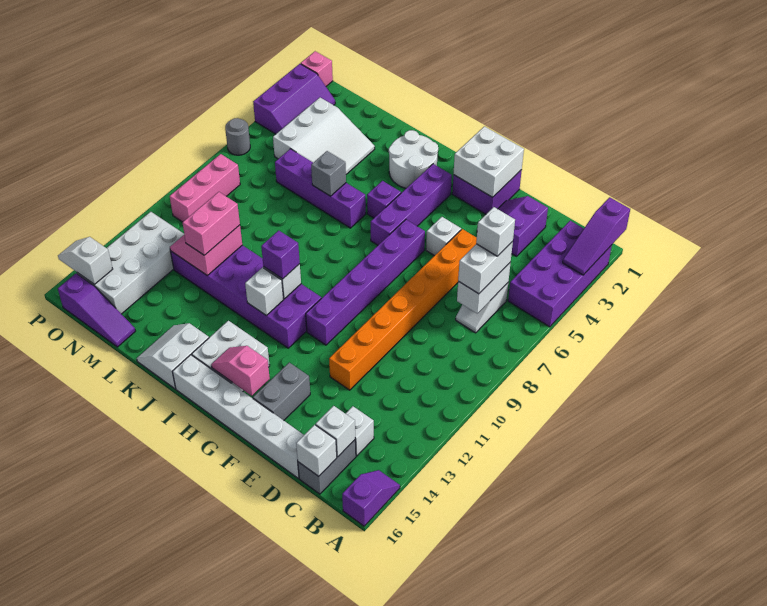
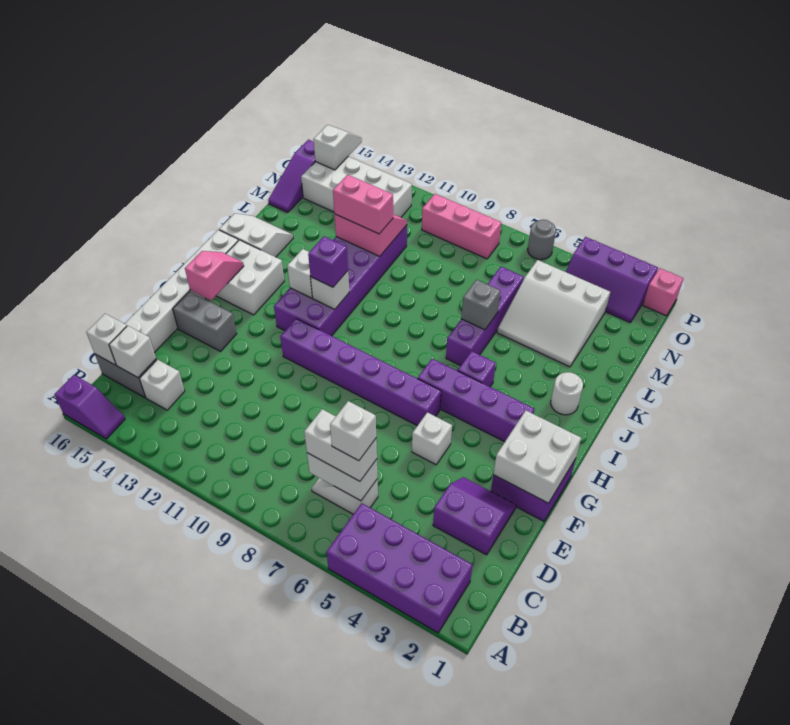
purple slope A1:A3 level 2 top 1 -> none
orange brick E5:E12 level 1 -> none
white round brick I2:J3 level 1 -> white round brick J2 level 1

